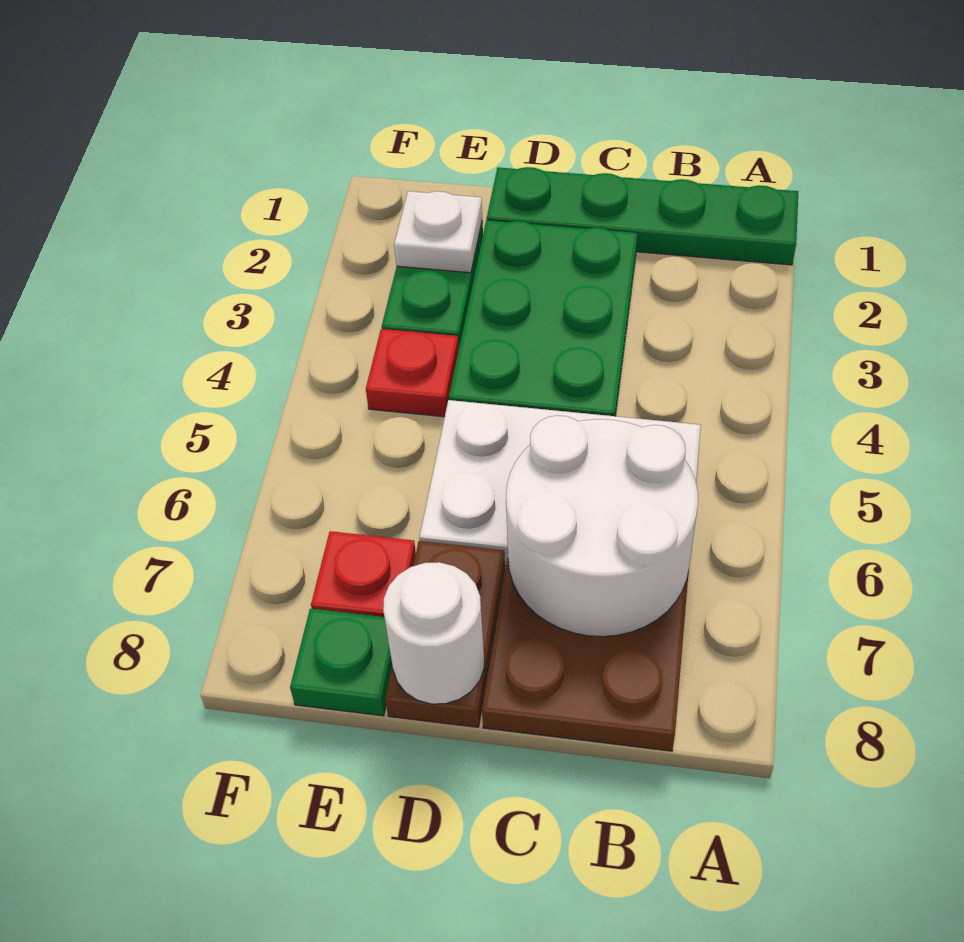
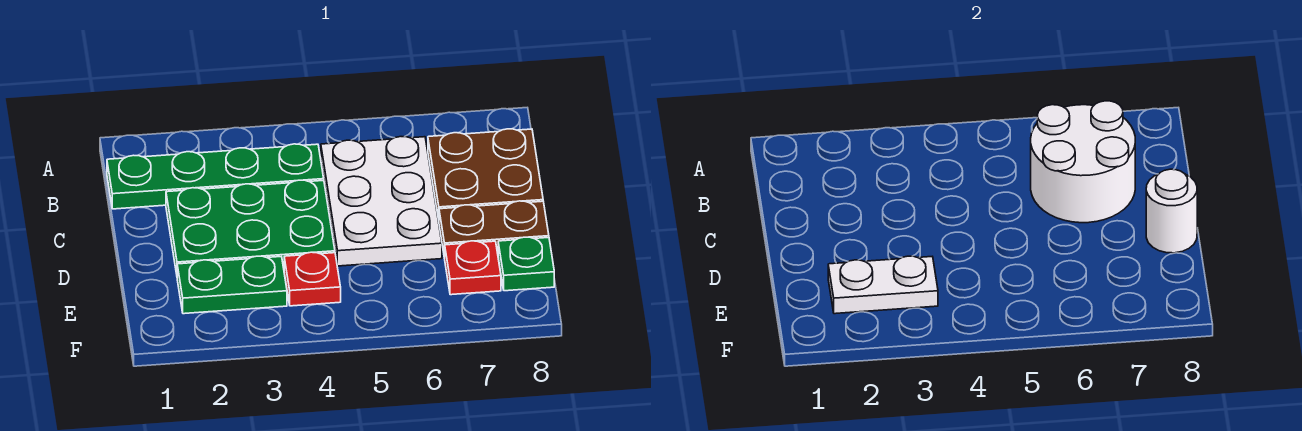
green plate A1:D1 level 1 -> green plate B1:B4 level 1
white plate E2 level 2 -> white plate E2:E3 level 2

